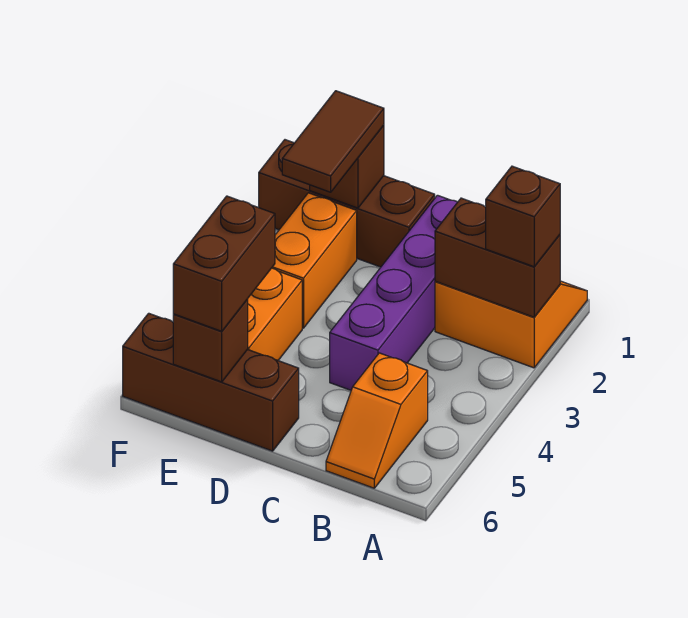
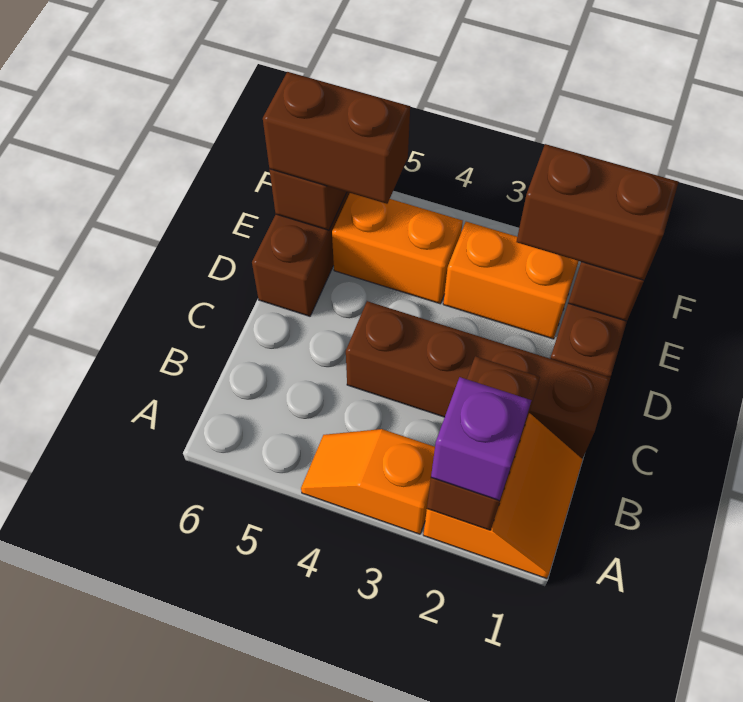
brown brick A2 level 3 -> purple brick A2 level 3
orange slope B5:B6 level 1 top 5 -> orange slope A3:A4 level 1 top 3
purple brick C1:C4 level 1 -> brown brick C1:C4 level 1
brown tile E1:E2 level 3 -> brown brick E1:E2 level 3

